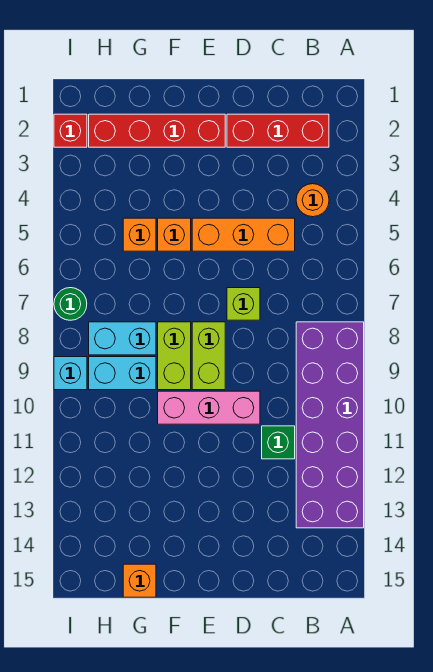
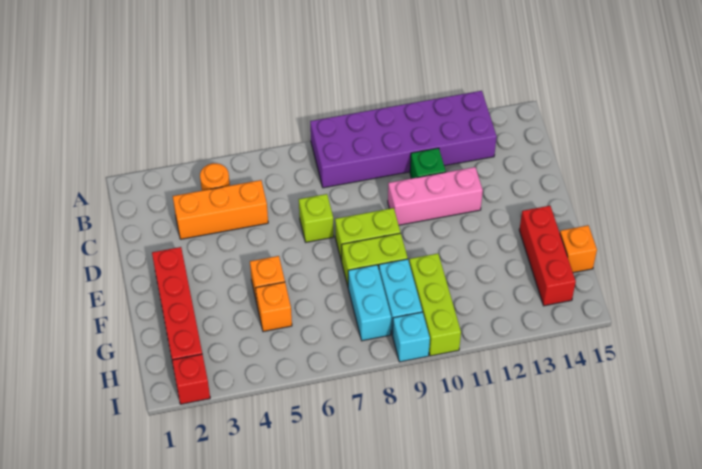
red brick B2:D2 level 1 -> red brick F14:H14 level 1
orange brick C5:E5 level 1 -> orange brick C3:C5 level 1
pink brick D10:F10 level 1 -> pink brick D10:D12 level 1
none -> lime brick G10:I10 level 1
green round brick I7 level 1 -> none

